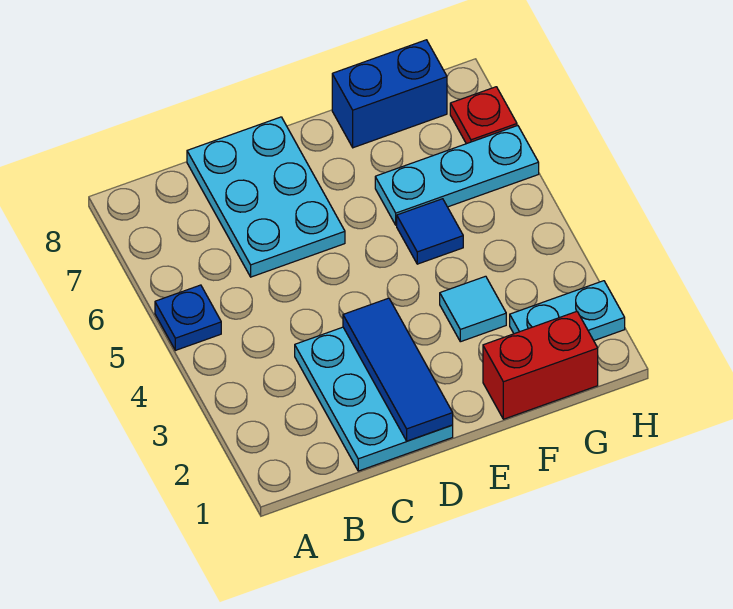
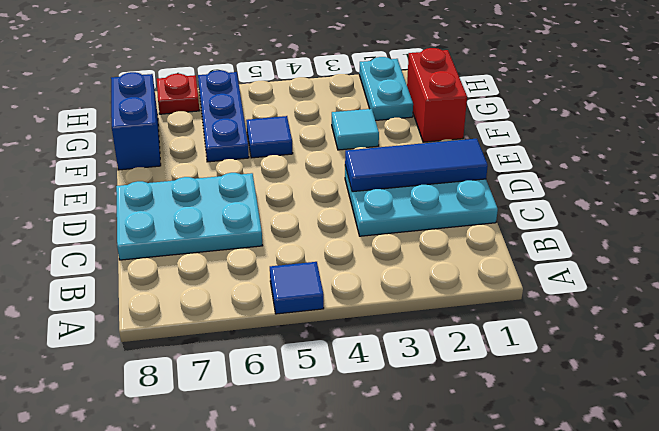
blue plate A5 level 1 -> blue tile A5 level 1
cyan plate F6:H6 level 1 -> blue plate F6:H6 level 1

